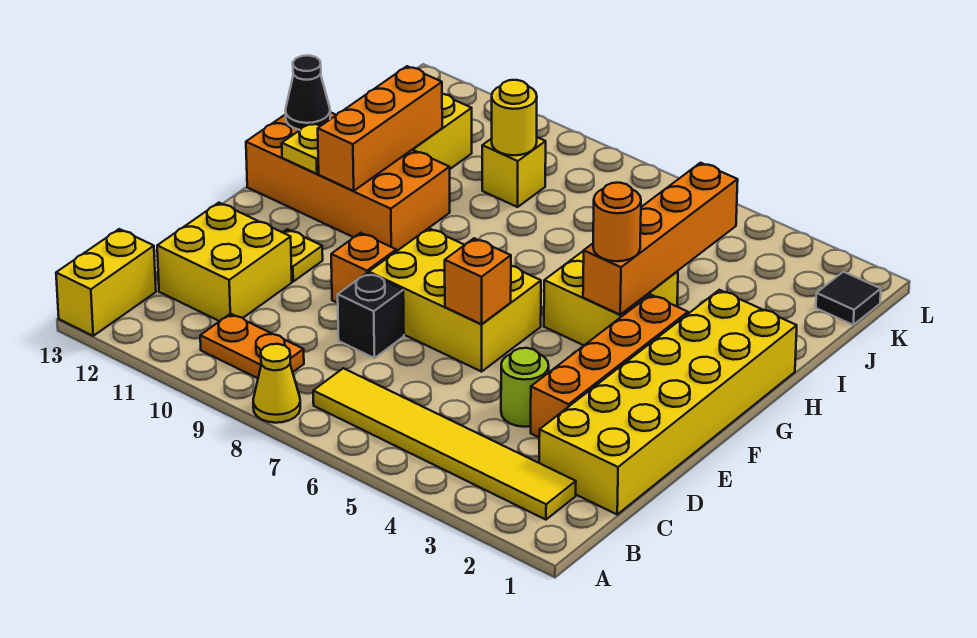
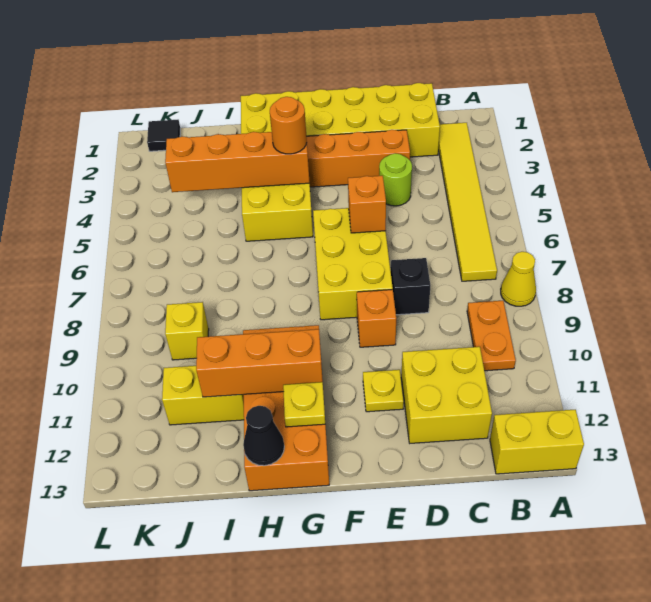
yellow round brick J9 level 2 -> none

